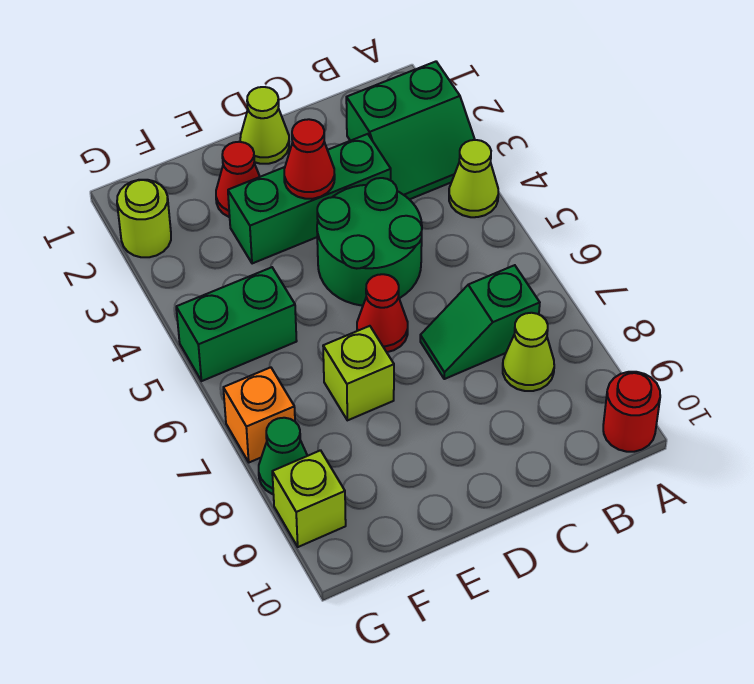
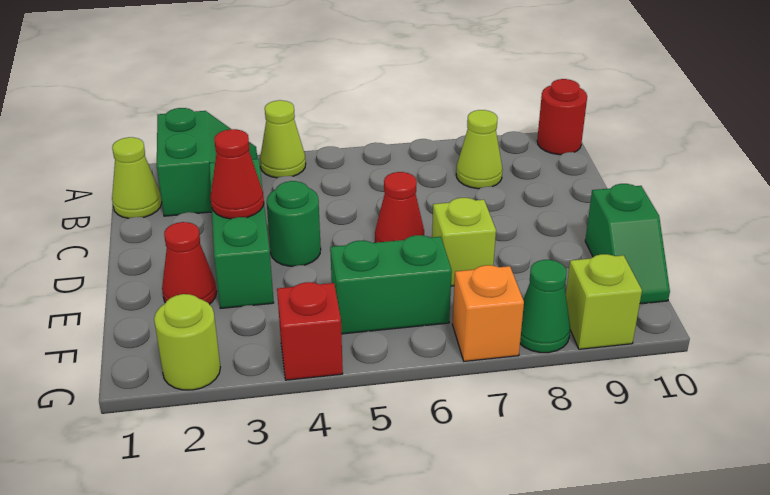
green slope B7:C7 level 1 top B -> green slope E10:F10 level 1 top E
green round brick C4:D5 level 1 -> green round brick D4 level 1
lime cone D1 level 1 -> lime cone B1 level 1
green brick F5:G5 level 1 -> green brick F5:F6 level 1
none -> red brick G4 level 1

